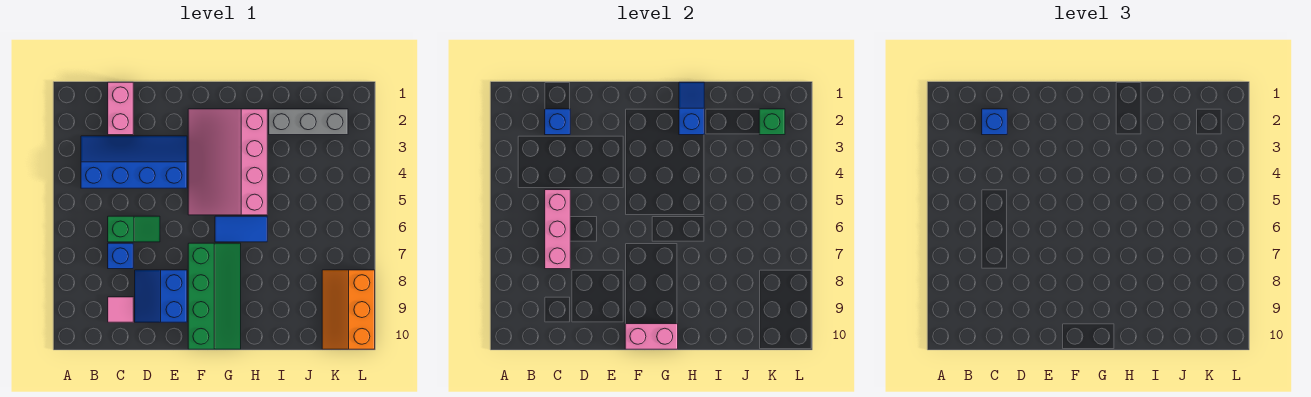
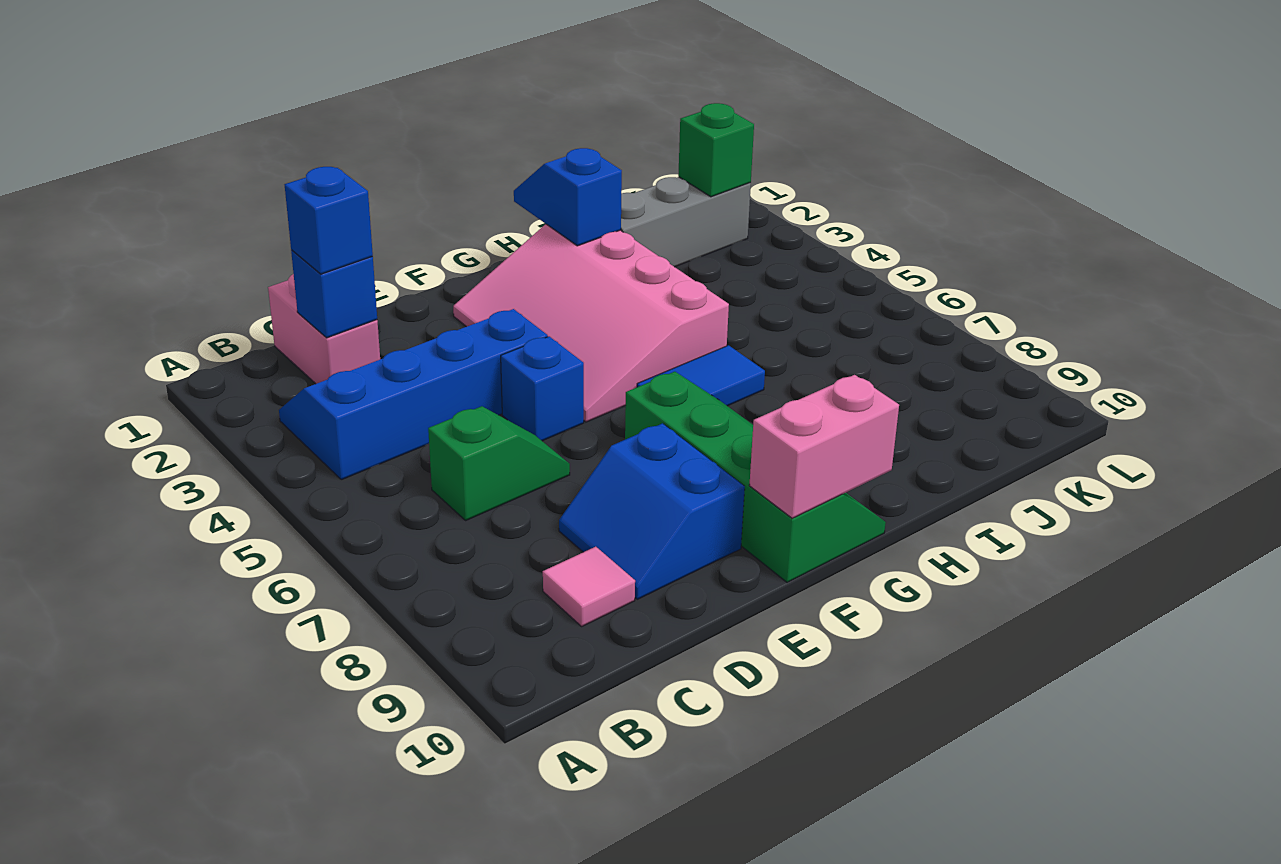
pink brick C5:C7 level 2 -> none
blue brick C7 level 1 -> blue brick E5 level 1
orange slope K8:L10 level 1 top L -> none

